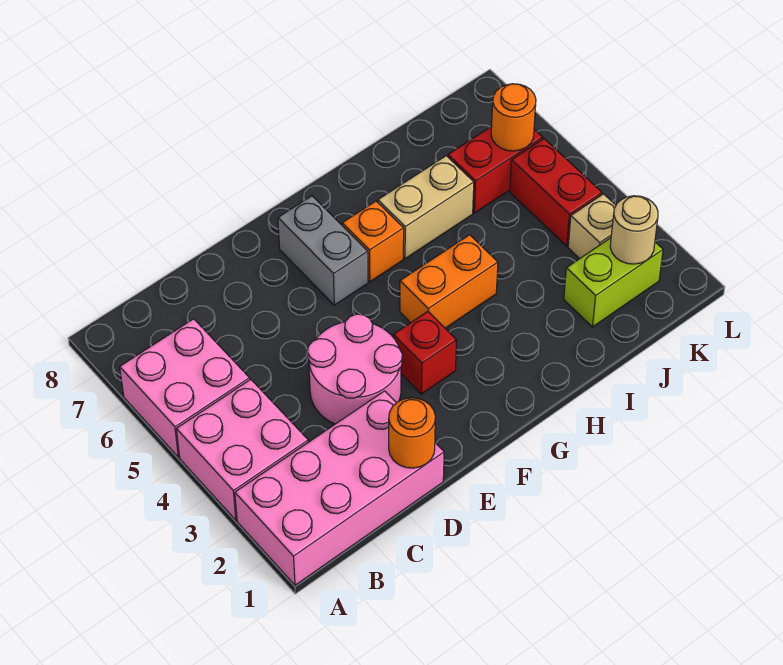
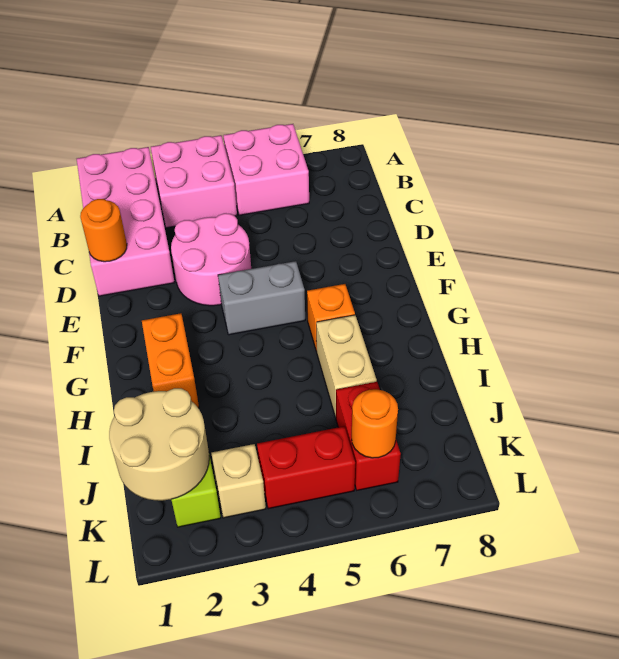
red brick F3 level 1 -> none
grey brick F6:F7 level 1 -> grey brick F4:F5 level 1
orange brick G4:H4 level 1 -> orange brick G2:H2 level 1
tan round brick K2 level 2 -> tan round brick J1:K2 level 2

